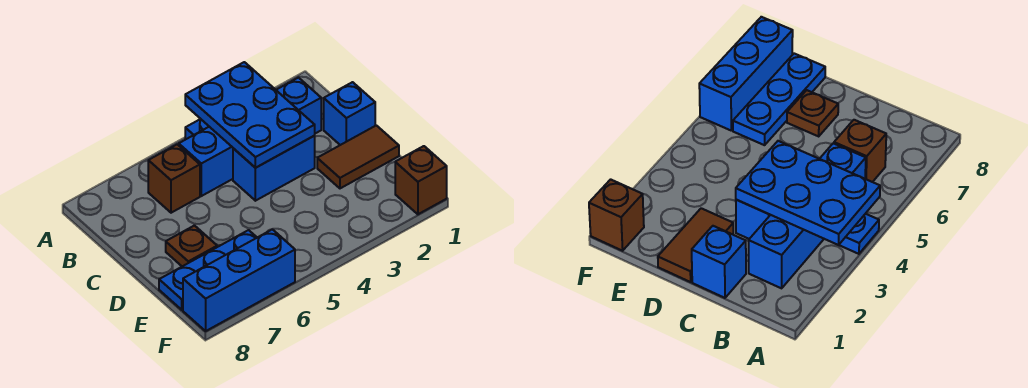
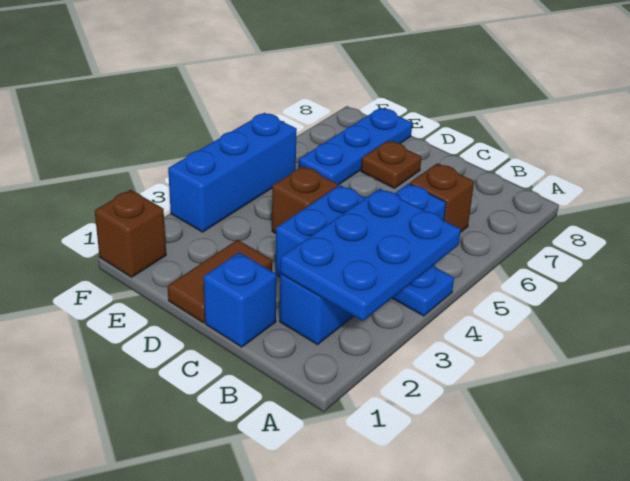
blue plate A3:C4 level 2 -> blue plate A2:B4 level 2
none -> brown brick D4 level 1
blue brick F6:F8 level 1 -> blue brick F3:F5 level 1

